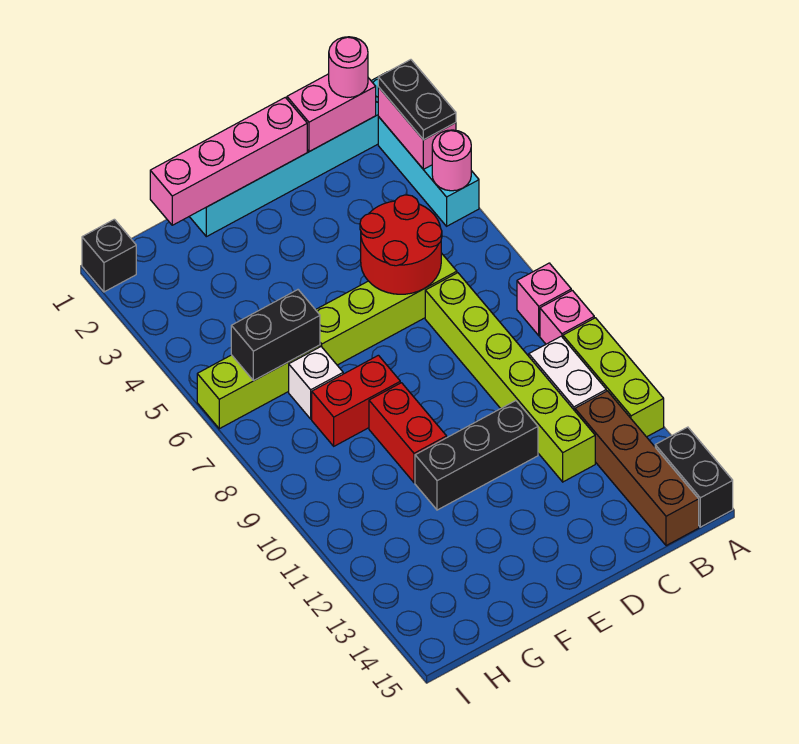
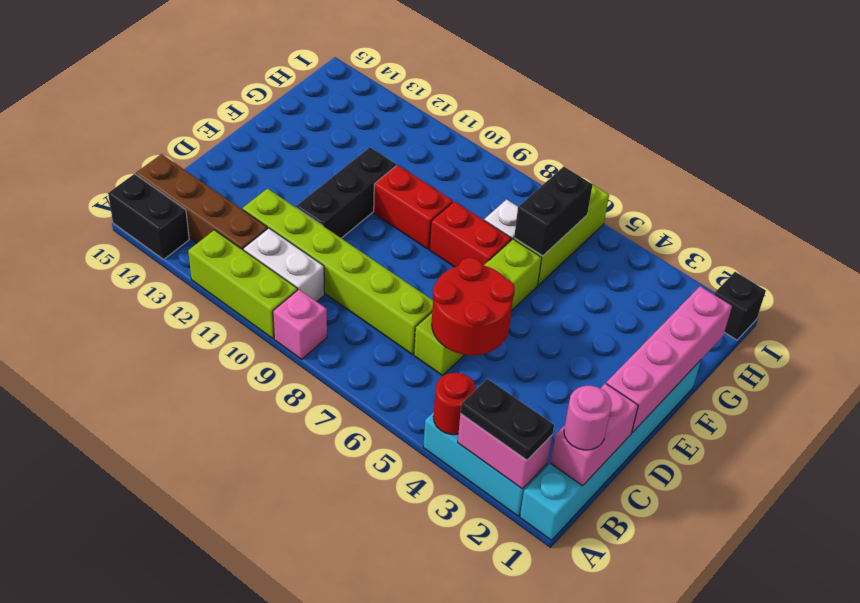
pink round brick A4 level 2 -> red round brick A4 level 2
pink brick A8 level 1 -> none
red brick F8:G8 level 1 -> red brick F7:F8 level 1

